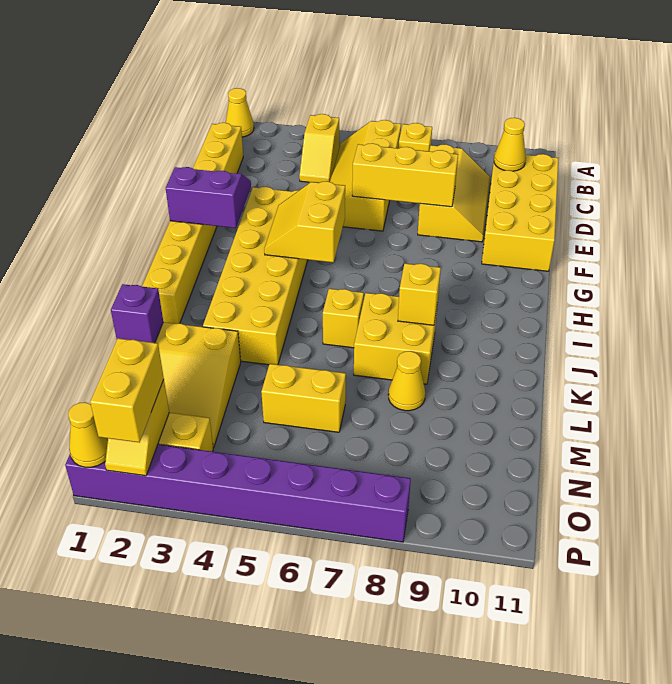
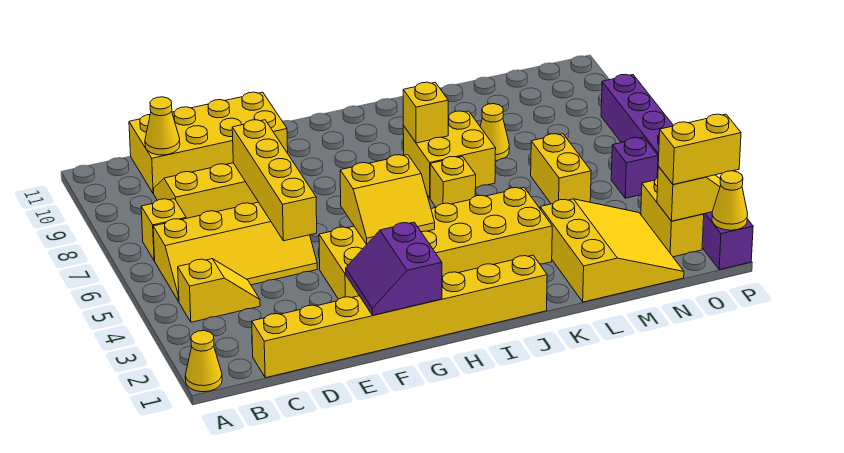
yellow brick E6:E8 level 2 -> yellow brick E5:E8 level 2
purple brick L1 level 2 -> purple brick O5 level 1

